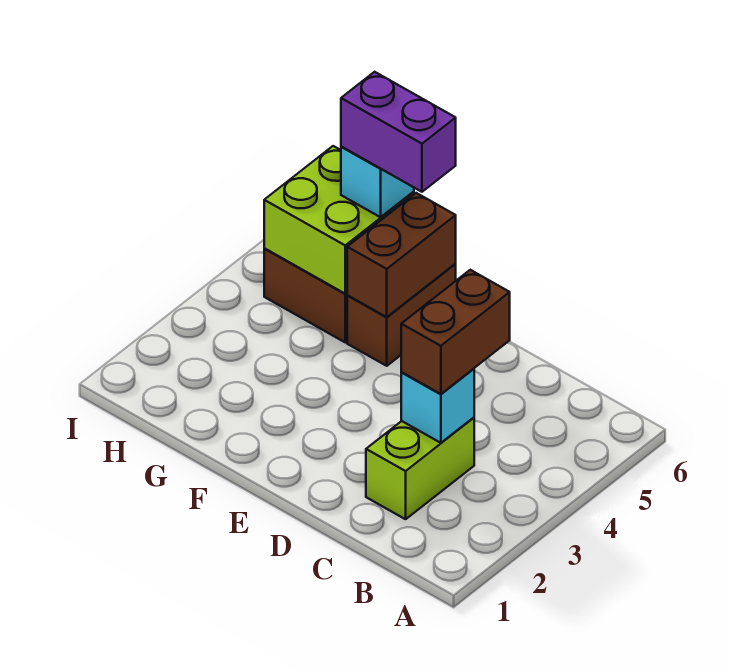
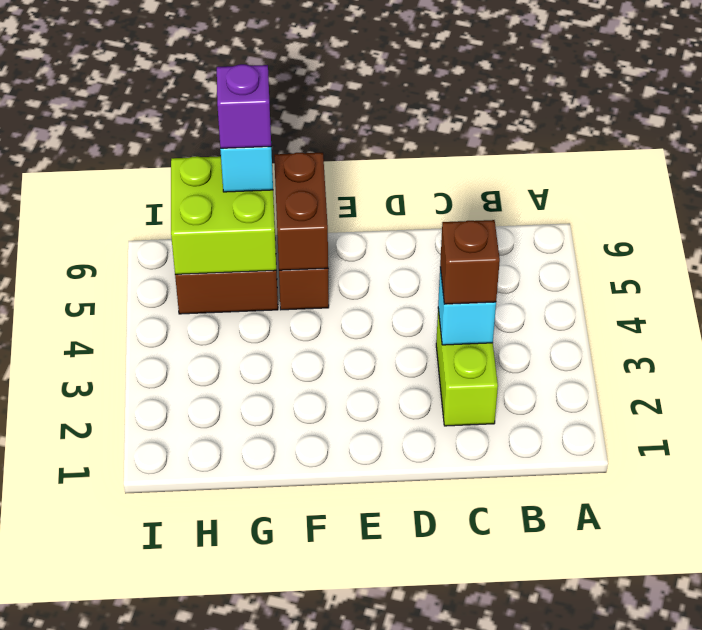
brown brick C3:C4 level 3 -> brown brick C3 level 3
purple brick F6:G6 level 4 -> purple brick G6 level 4

